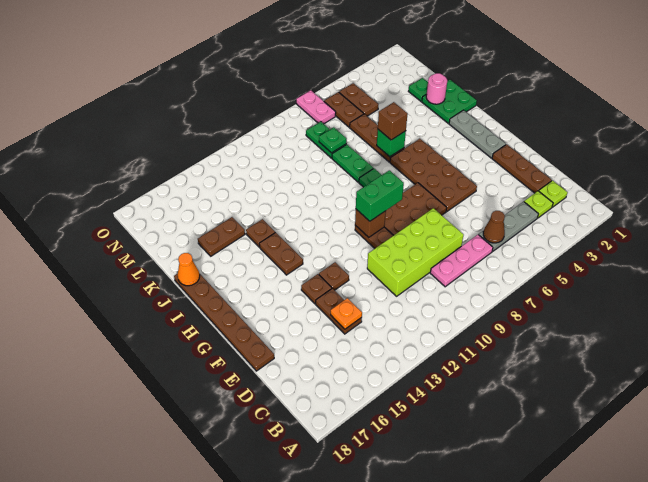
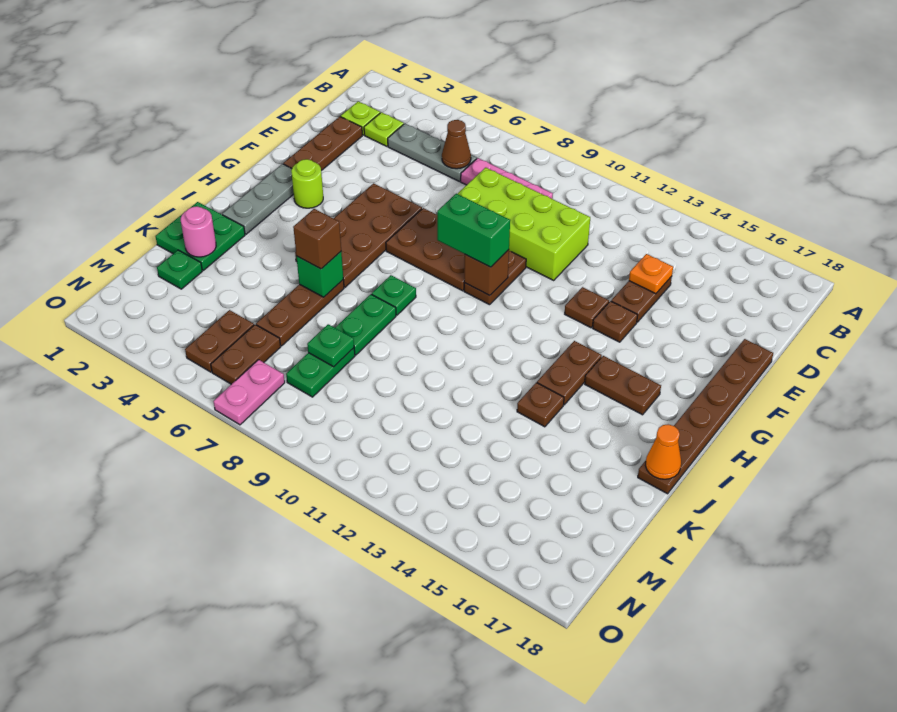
none -> lime round brick G3 level 1
brown plate K15:K16 level 1 -> brown plate H15:H16 level 1

